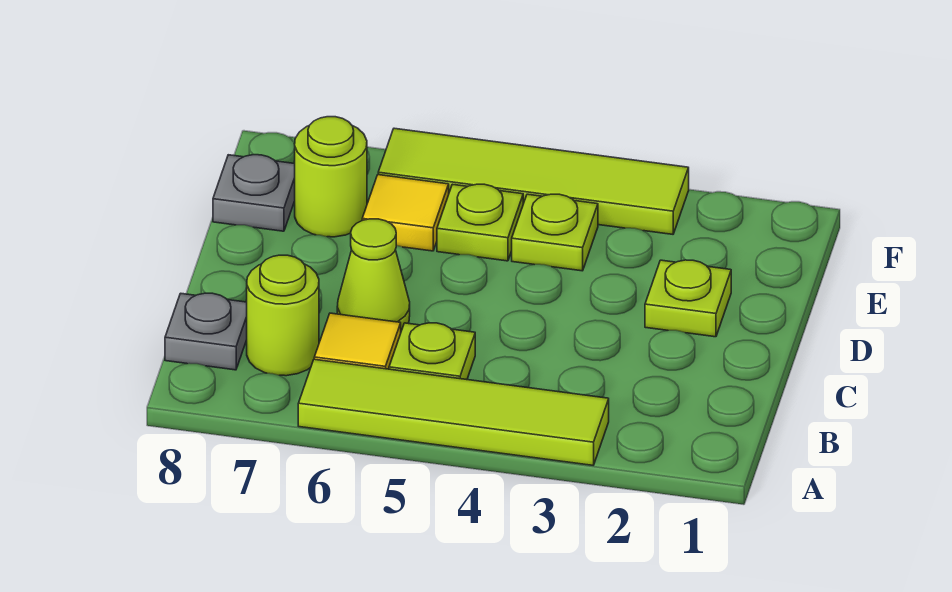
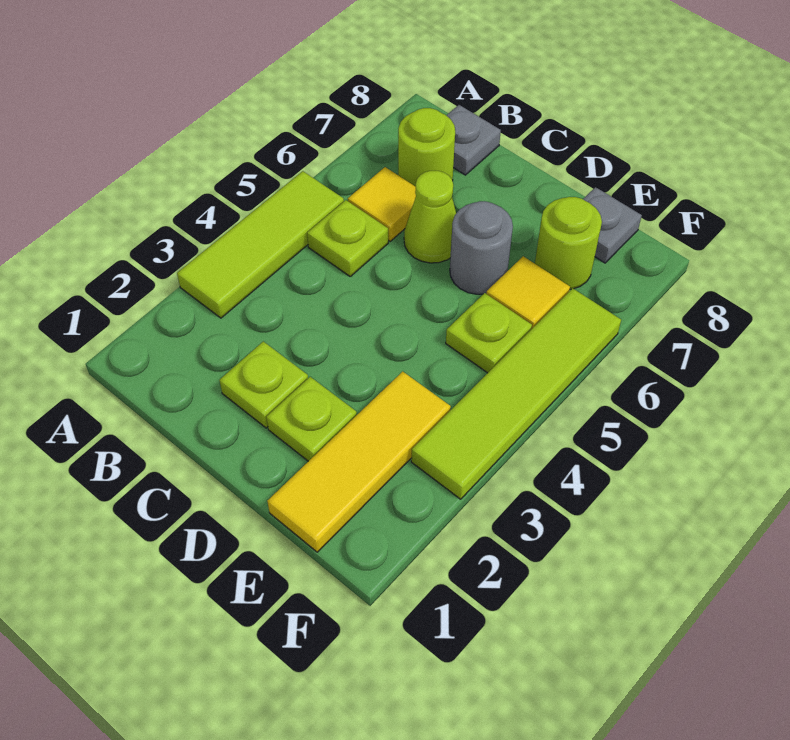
lime tile A3:A6 level 1 -> lime tile A3:A5 level 1
none -> grey round brick D6 level 1
none -> yellow tile E1:E3 level 1
lime plate E4 level 1 -> lime plate C2 level 1

